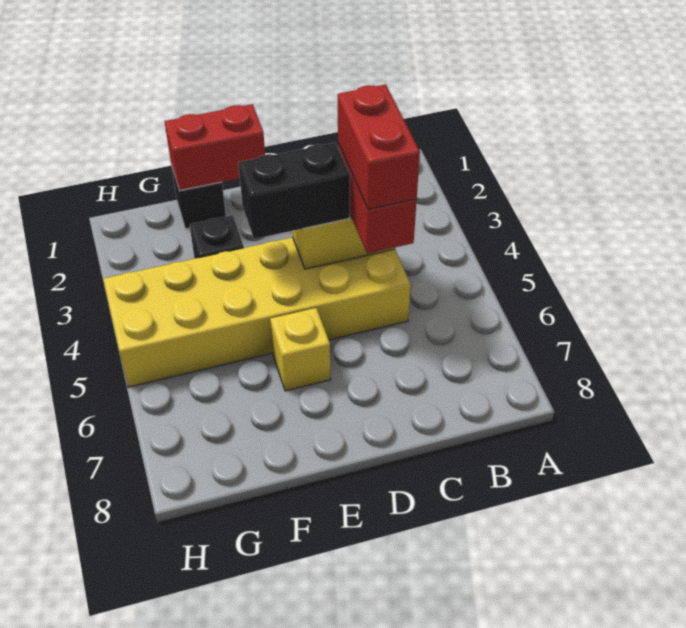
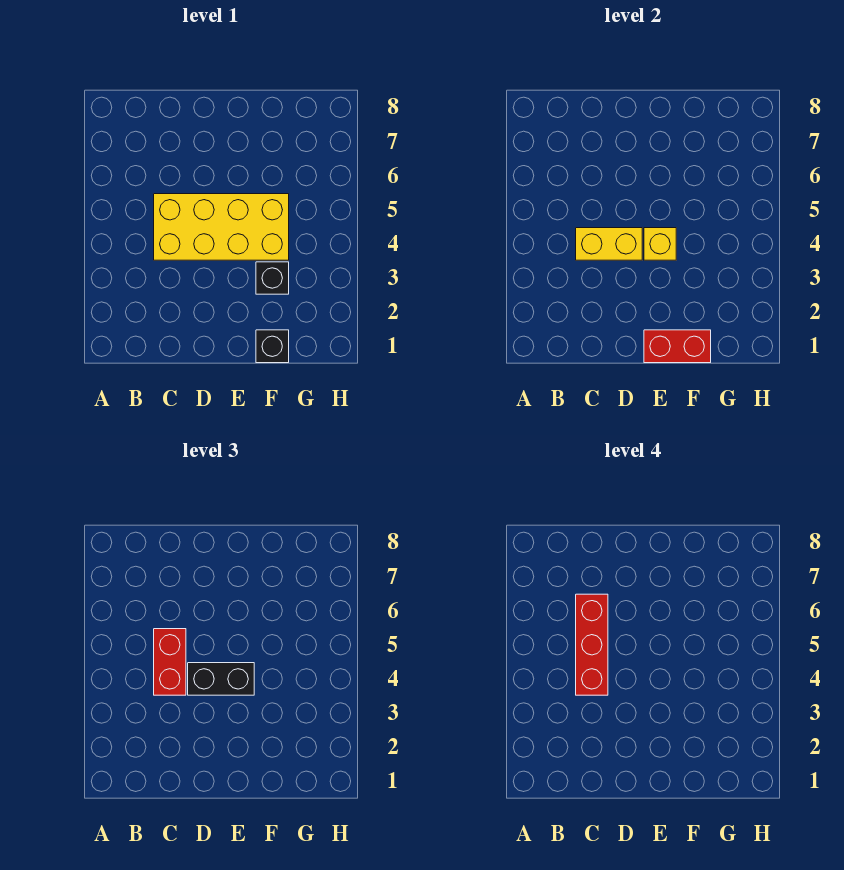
yellow brick C4:H5 level 1 -> yellow brick C4:F5 level 1
red brick C4:C5 level 4 -> red brick C4:C6 level 4
yellow brick E6 level 1 -> yellow brick E4 level 2

